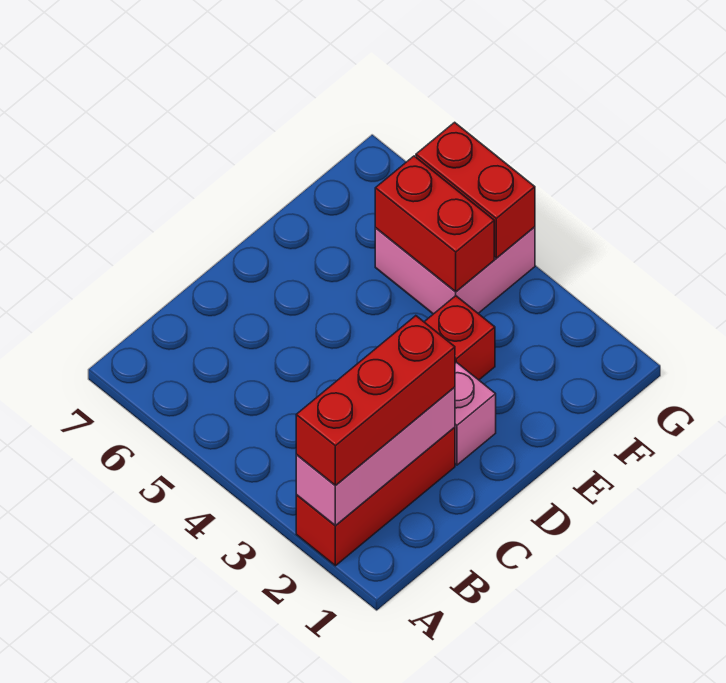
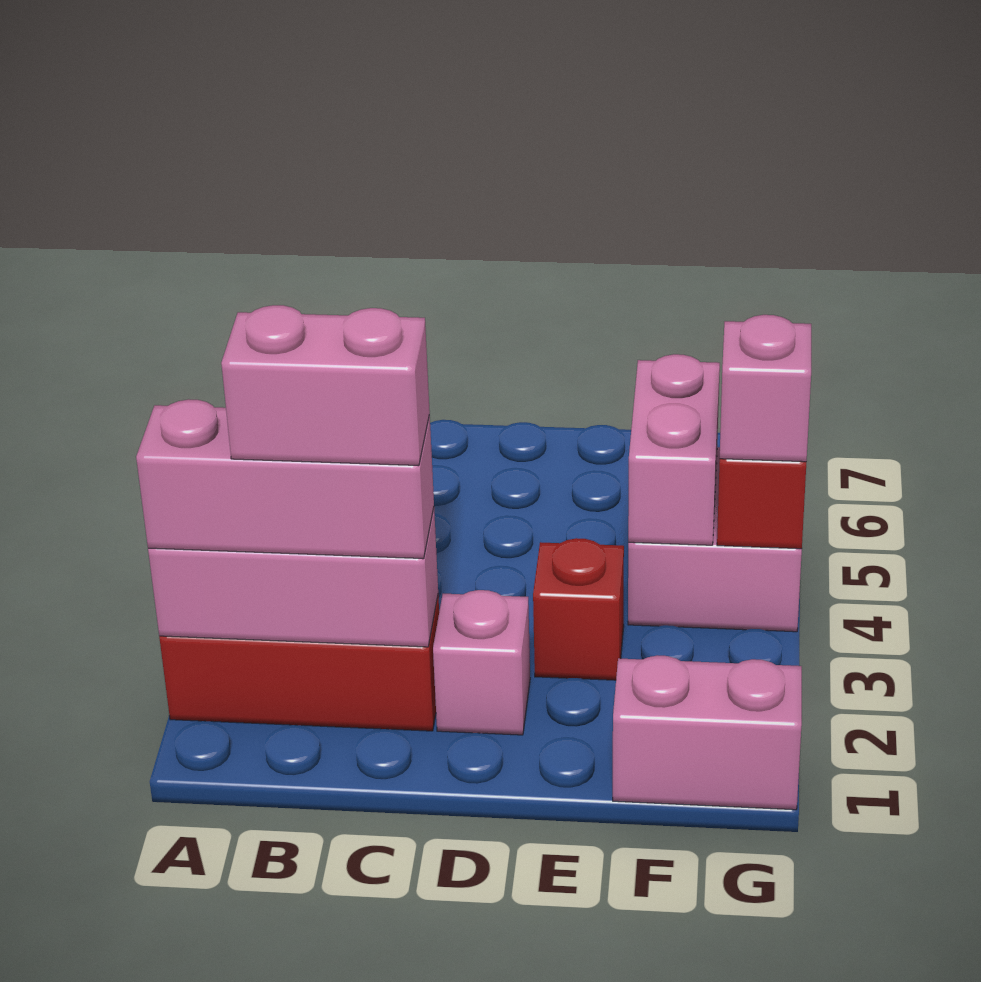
red brick A2:C2 level 3 -> pink brick A2:C2 level 3
none -> pink brick B2:C2 level 4
none -> pink brick F1:G1 level 1
red brick F4:F5 level 2 -> pink brick F4:F5 level 2
none -> pink brick G4 level 3

